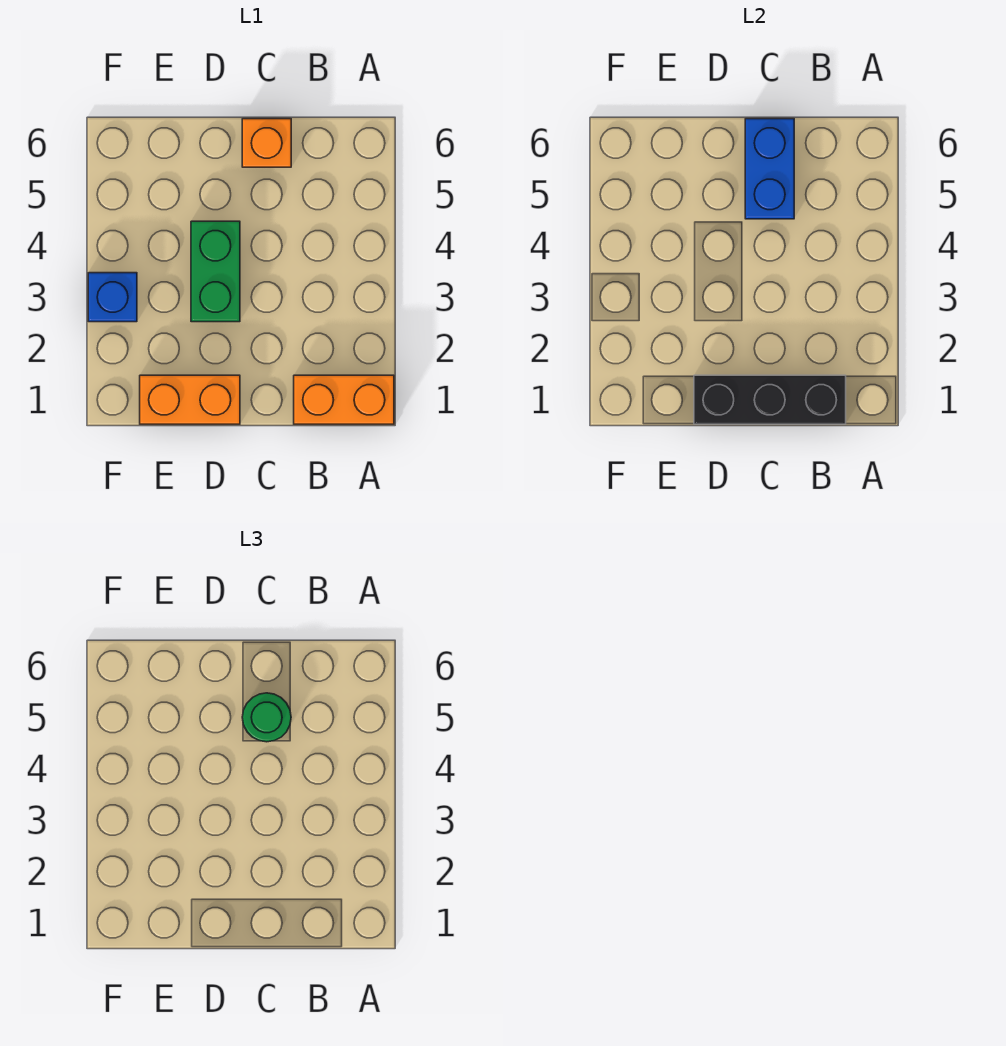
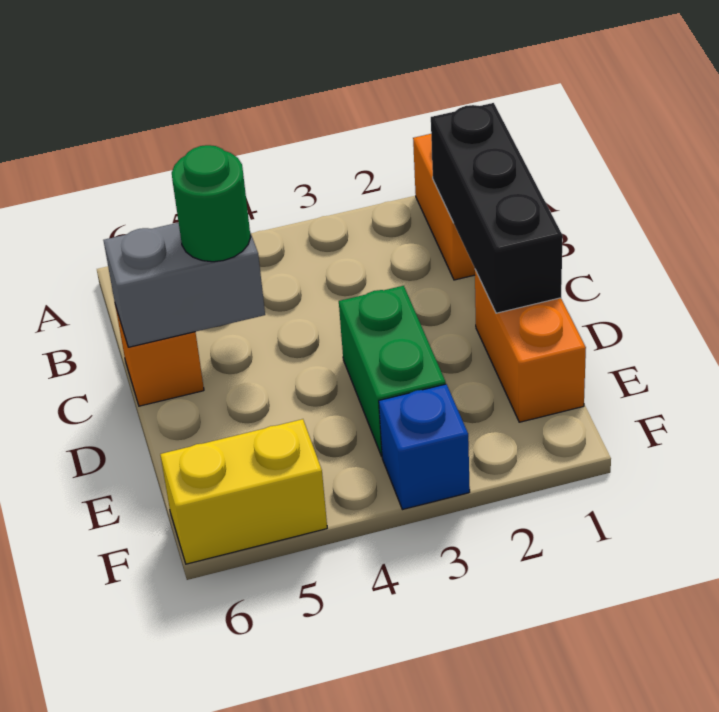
blue brick C5:C6 level 2 -> grey brick C5:C6 level 2
green brick D3:D4 level 1 -> green brick D3:E3 level 1
none -> yellow brick F5:F6 level 1

